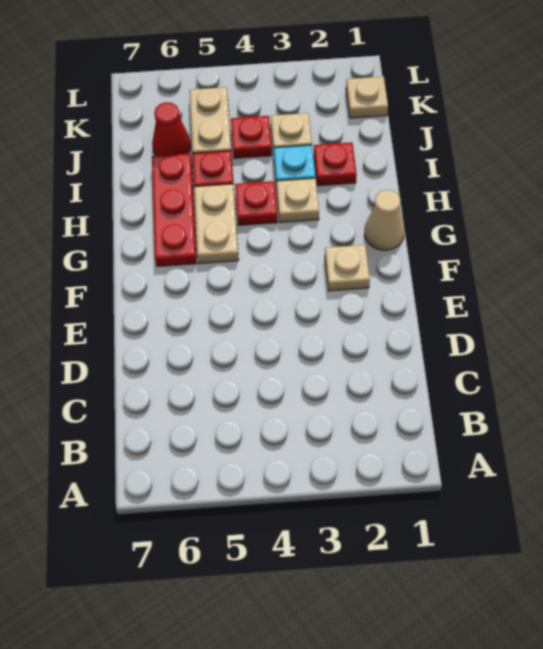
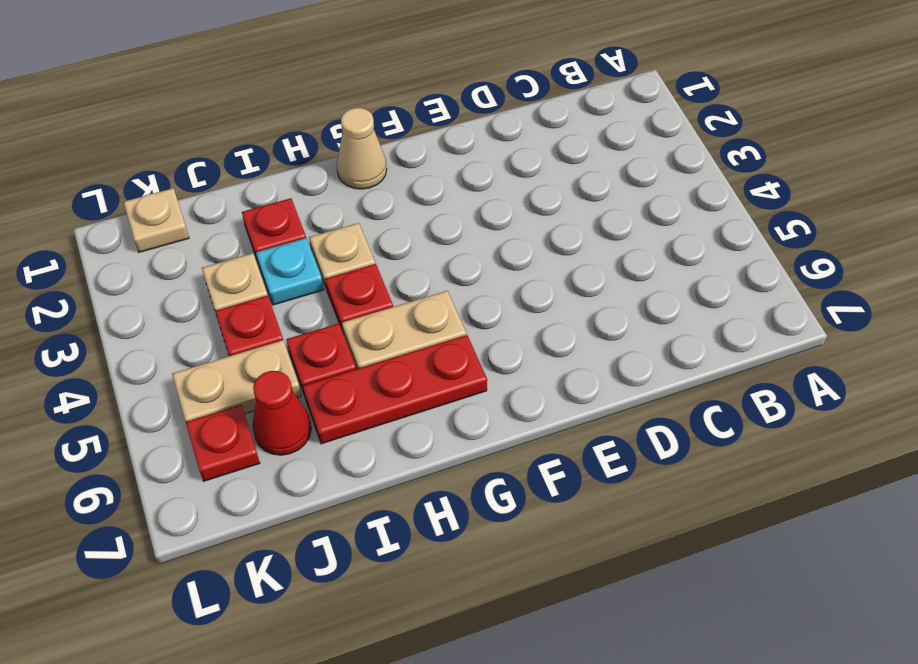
tan plate F2 level 1 -> none
none -> red plate K6 level 1

